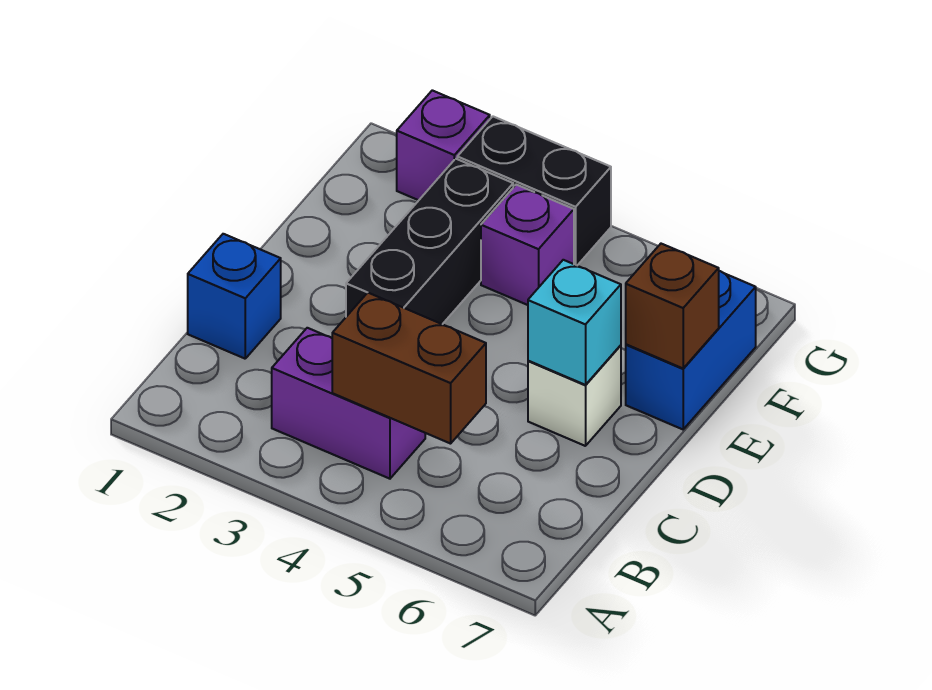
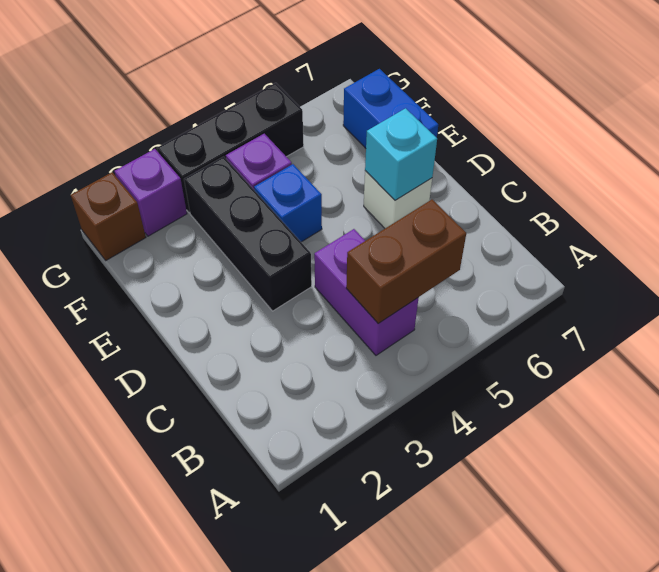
purple brick B3:B4 level 1 -> purple brick B4:C4 level 1
blue brick C1 level 1 -> blue brick E4 level 1
brown brick E7 level 2 -> brown brick G1 level 1
black brick G3:G4 level 1 -> black brick G3:G5 level 1

